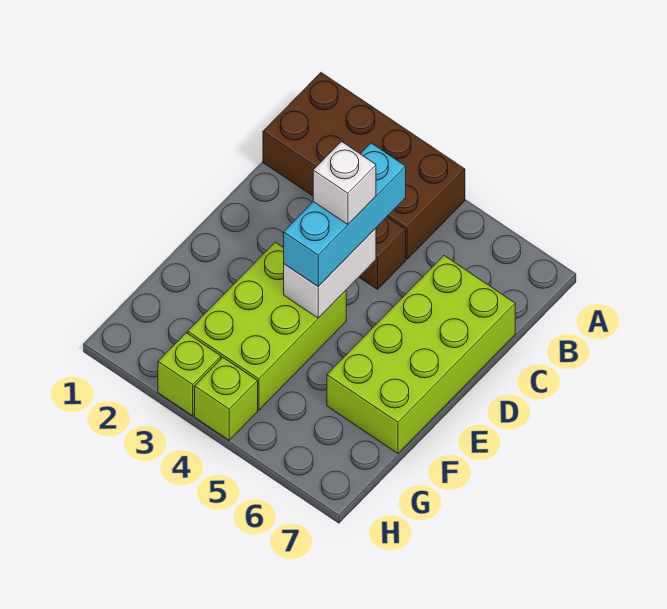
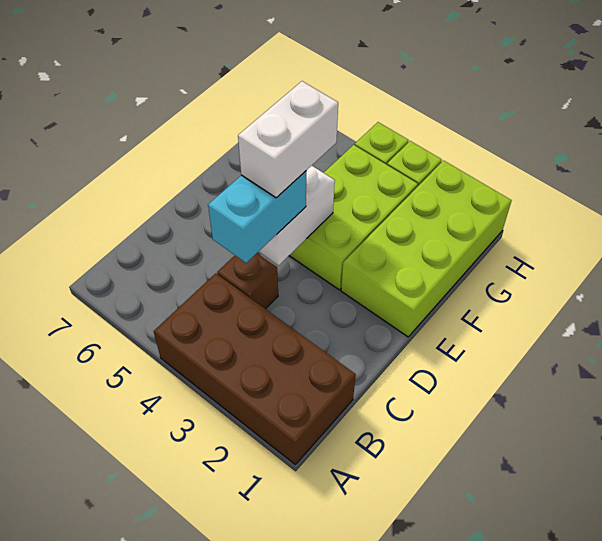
cyan brick C4:E4 level 3 -> cyan brick C4:D4 level 3
lime brick C6:F7 level 1 -> lime brick E1:H2 level 1
white brick D4 level 4 -> white brick D4:E4 level 4

